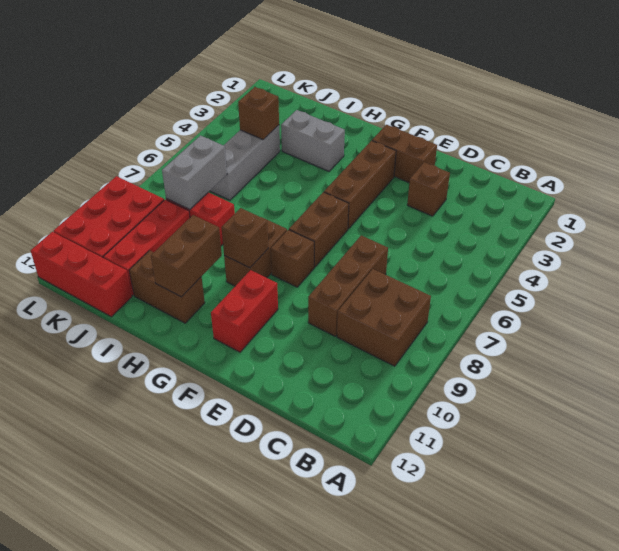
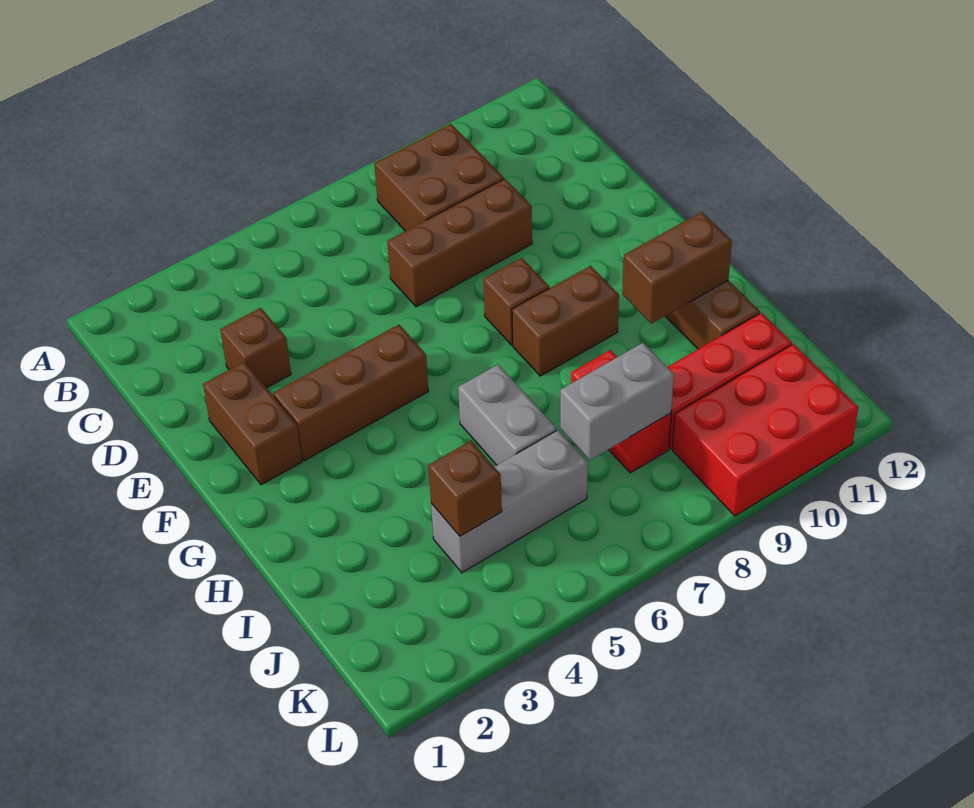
brown brick F6:F7 level 1 -> none
red brick F10:F11 level 1 -> none
brown brick G9 level 2 -> none
grey brick H3:I3 level 1 -> grey brick H6:I6 level 1
red brick J12:L12 level 1 -> none

